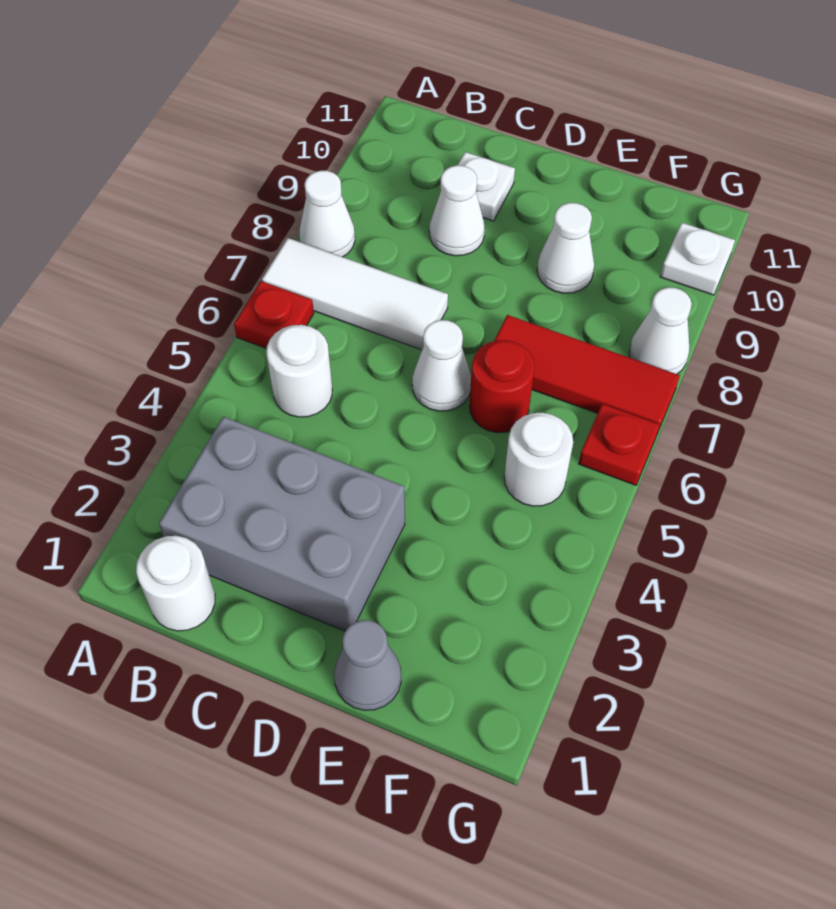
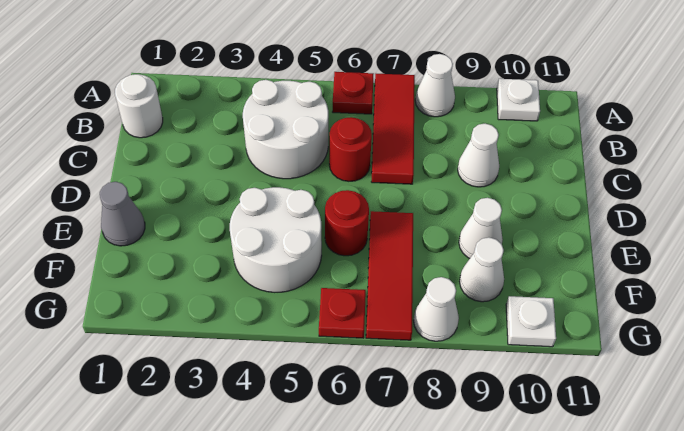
white tile A7:C7 level 1 -> red tile A7:C7 level 1
grey brick B2:D3 level 1 -> none
white round brick B5 level 1 -> white round brick B4:C5 level 1
none -> red round brick C6 level 1
white plate C10 level 1 -> white plate A10 level 1
white cone D6 level 1 -> white cone F9 level 1
white round brick F5 level 1 -> white round brick E4:F5 level 1

